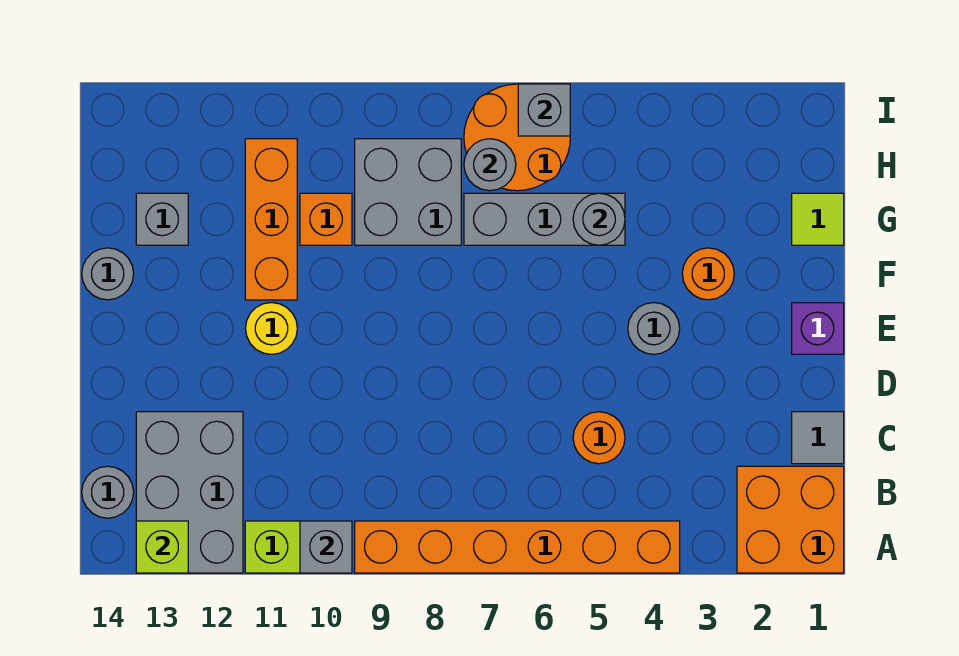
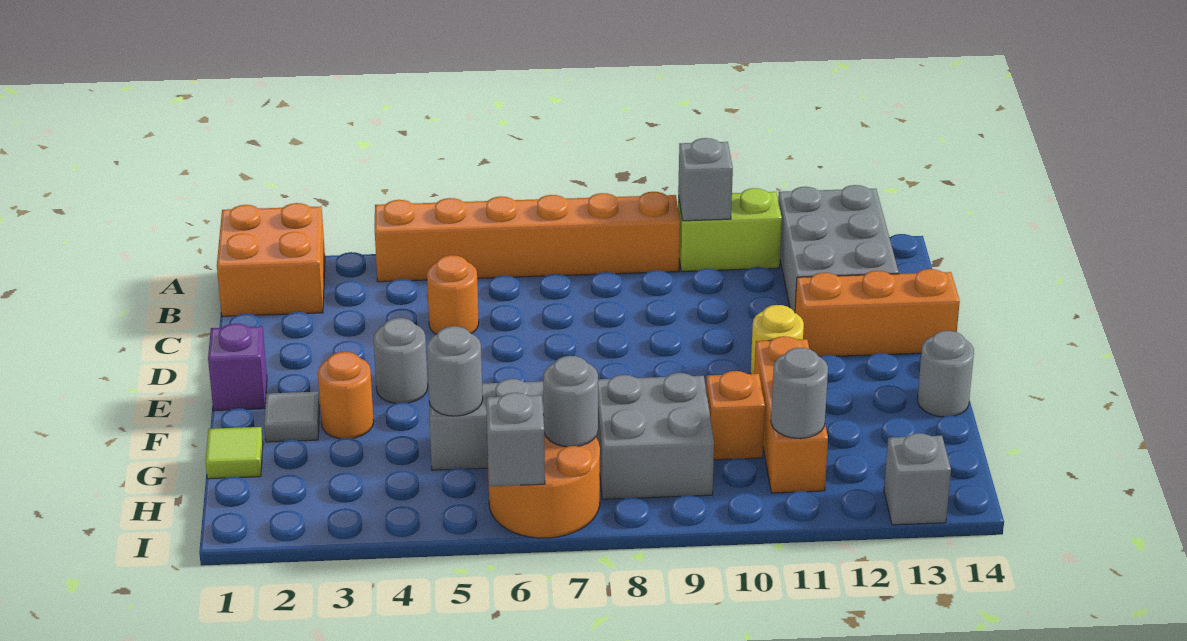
lime brick A13 level 2 -> none
grey round brick B14 level 1 -> grey round brick H11 level 2
grey tile C1 level 1 -> grey tile F2 level 1
none -> orange brick D12:D14 level 1
grey brick G13 level 1 -> grey brick I13 level 1

